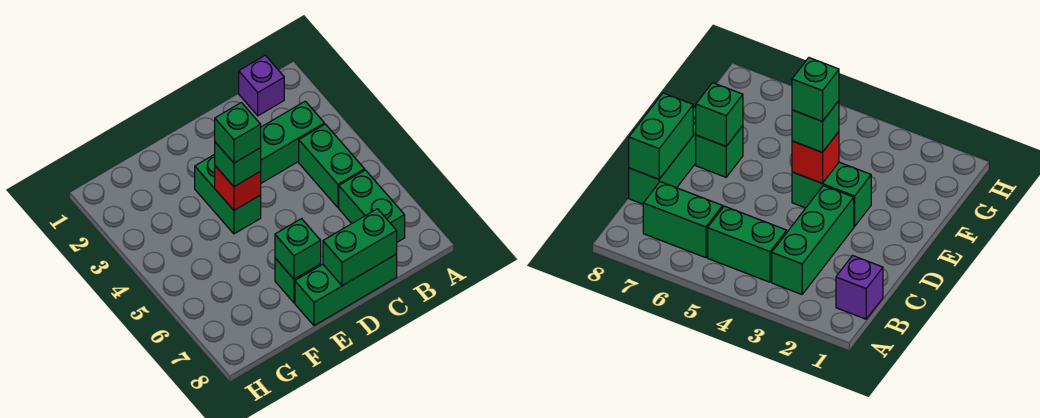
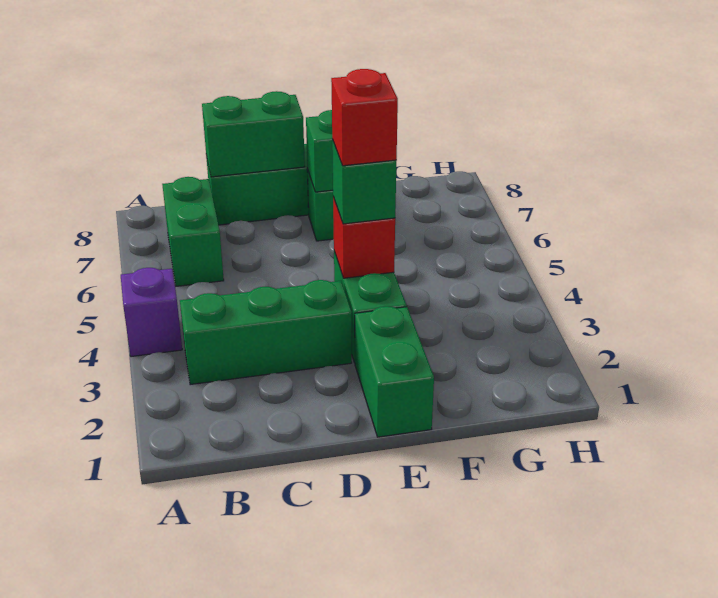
purple brick B1 level 1 -> purple brick A4 level 1
green brick B4:B5 level 1 -> green brick E1:E2 level 1
green brick E4 level 4 -> red brick E4 level 4

